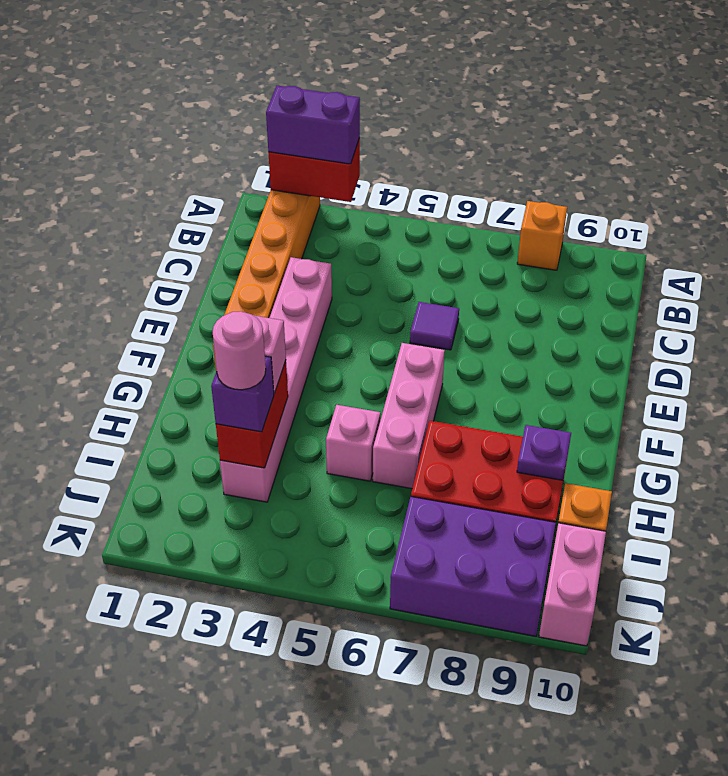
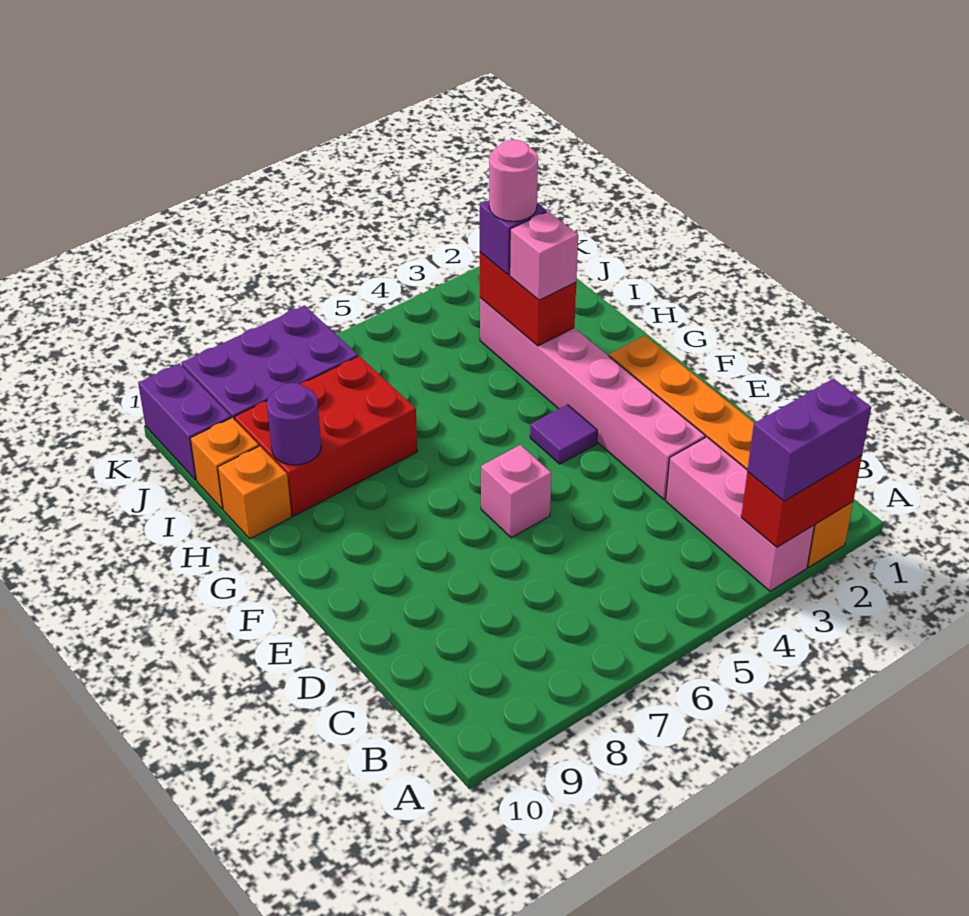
orange brick A8 level 1 -> orange brick H10 level 1
purple tile D6 level 1 -> purple tile F4 level 1
pink brick F6:H6 level 1 -> pink brick A3:C3 level 1
pink brick H5 level 1 -> pink brick E6 level 1
purple plate H9 level 2 -> purple round brick H9 level 2
pink brick J10:K10 level 1 -> purple brick J10:K10 level 1

